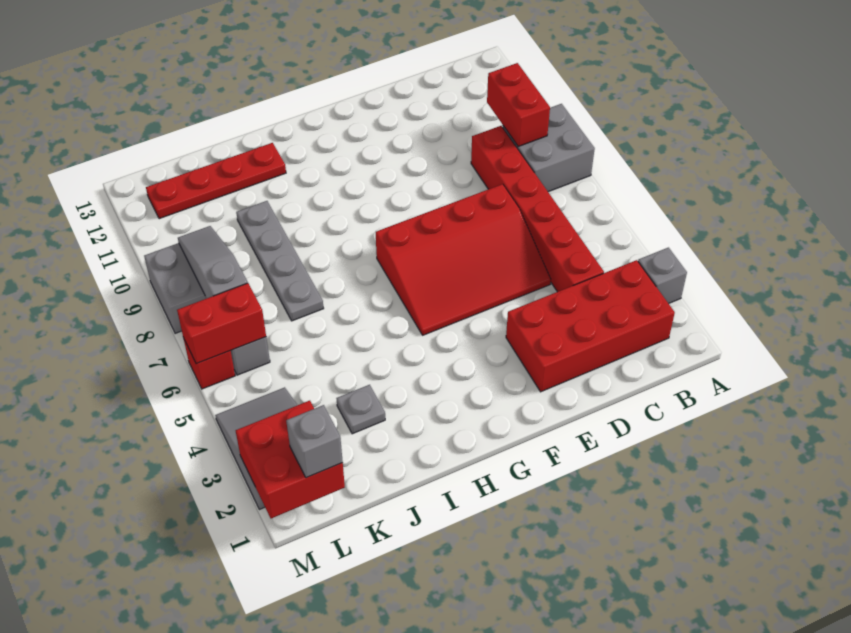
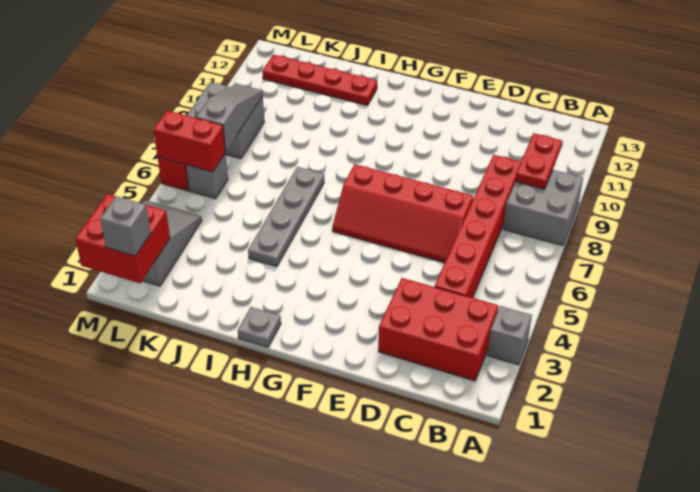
red brick B2:E3 level 1 -> red brick B2:D3 level 1
red brick B9:B10 level 2 -> red plate B9:B10 level 2
red slope D5:G7 level 1 top 7 -> red slope D6:G7 level 1 top 7
grey plate J3 level 1 -> grey plate H1 level 1
grey plate J7:J10 level 1 -> grey plate I4:I7 level 1

